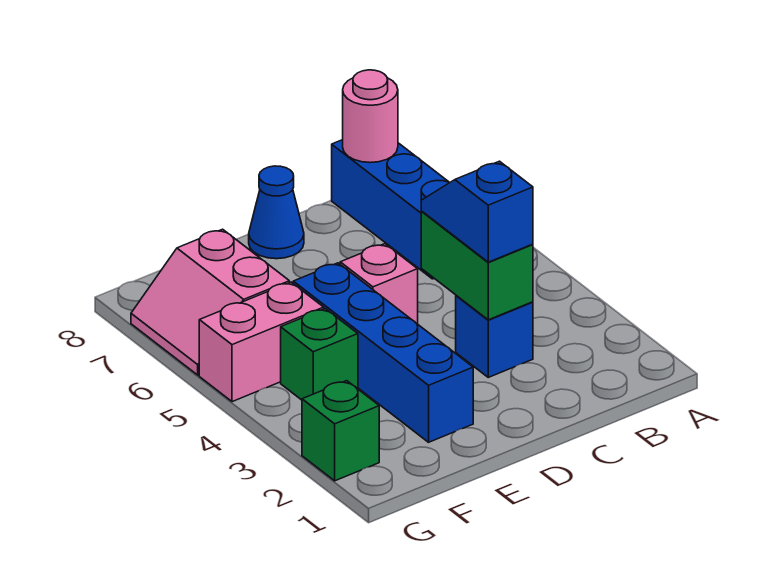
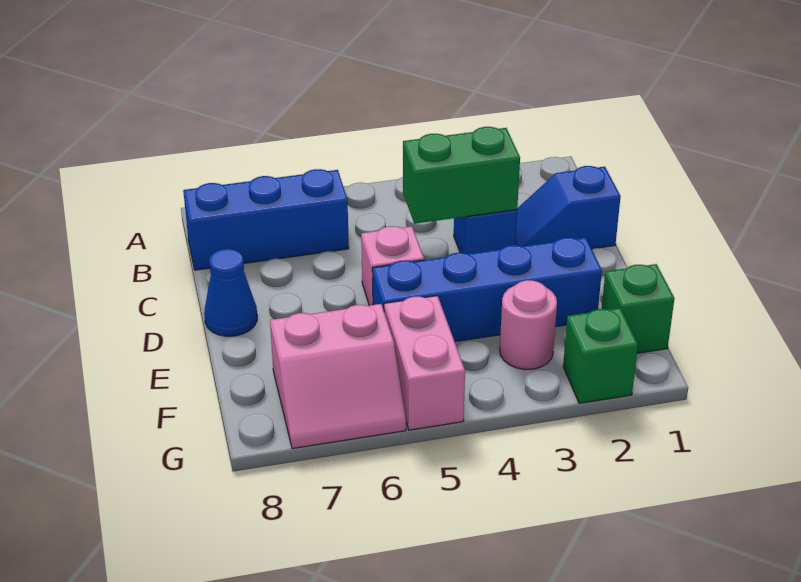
pink round brick B8 level 2 -> pink round brick F3 level 1
blue slope C3:C4 level 3 top 3 -> blue slope C1:C2 level 1 top 1
green brick F4 level 1 -> green brick F1 level 1

